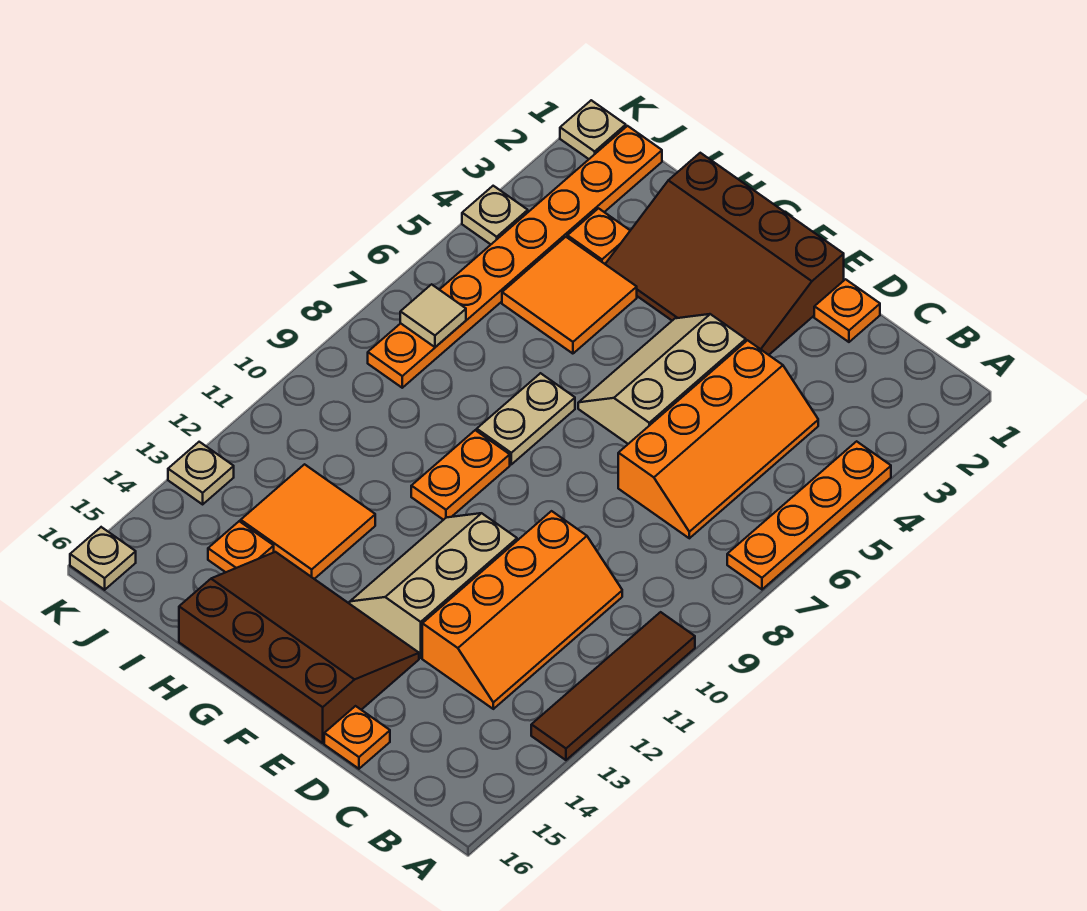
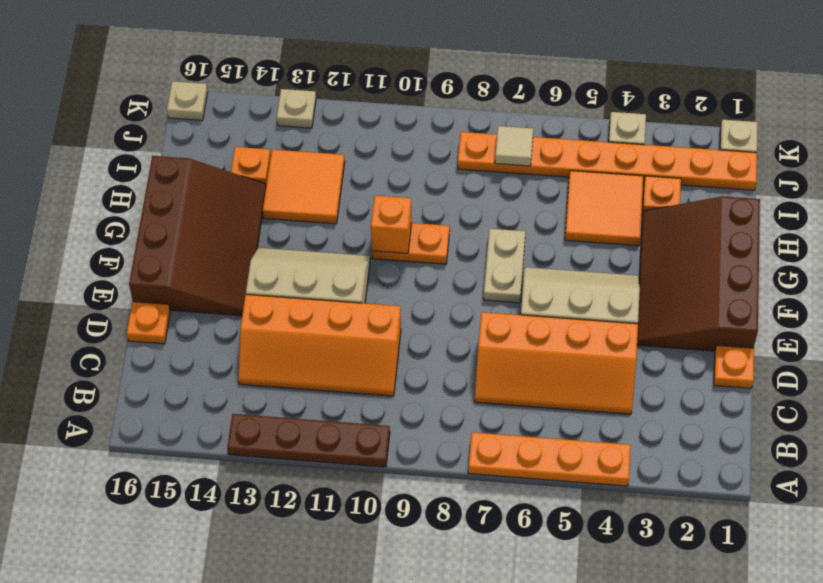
brown tile A10:A13 level 1 -> brown plate A10:A13 level 1
tan plate G7:G8 level 1 -> tan plate F7:G7 level 1
none -> orange brick G10 level 2

